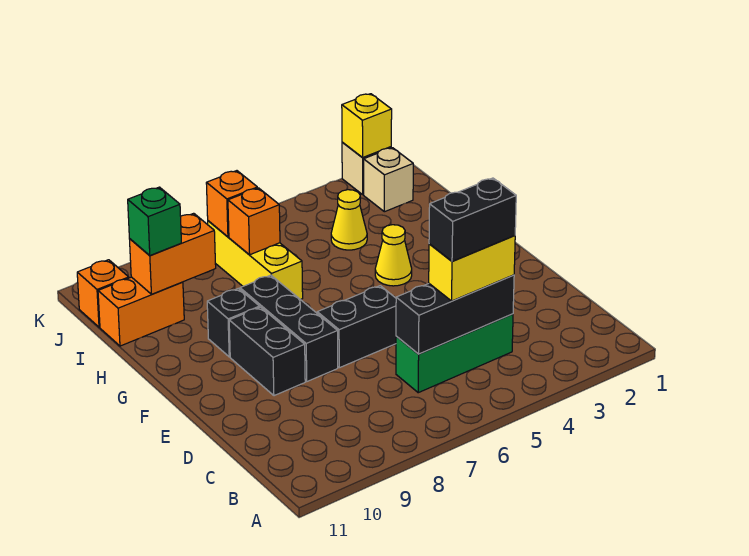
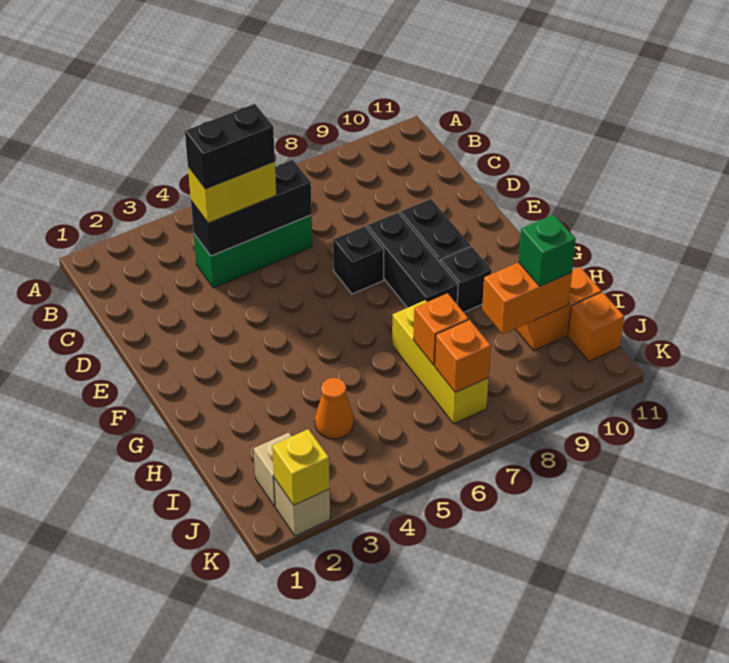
black brick E6:E7 level 1 -> black brick E7 level 1
yellow cone G4 level 1 -> none
yellow cone I4 level 1 -> orange cone I4 level 1

